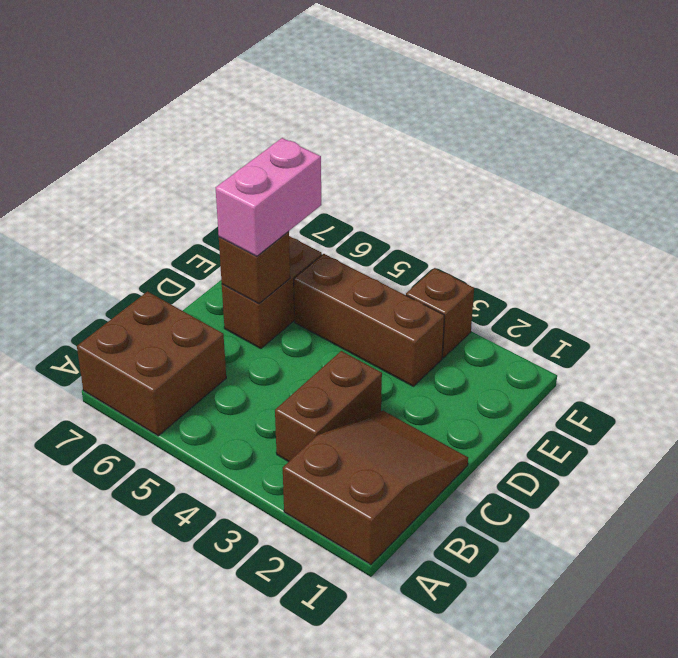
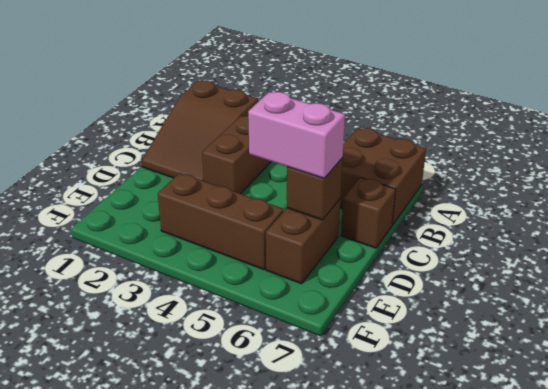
pink brick D6:E6 level 3 -> pink brick D5:D6 level 3
brown brick F3 level 1 -> brown brick C7 level 1

